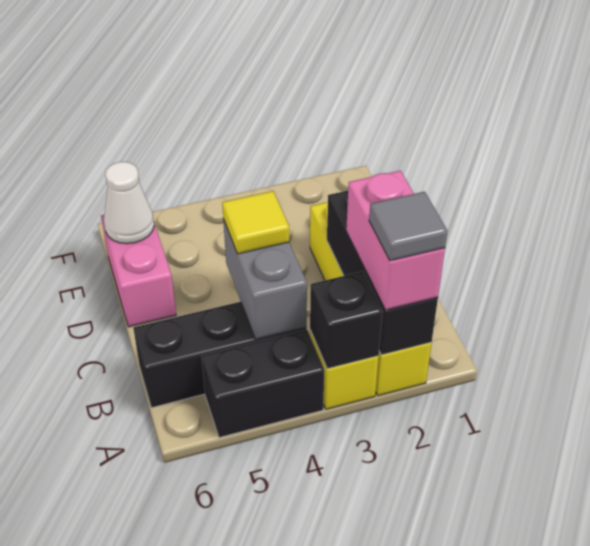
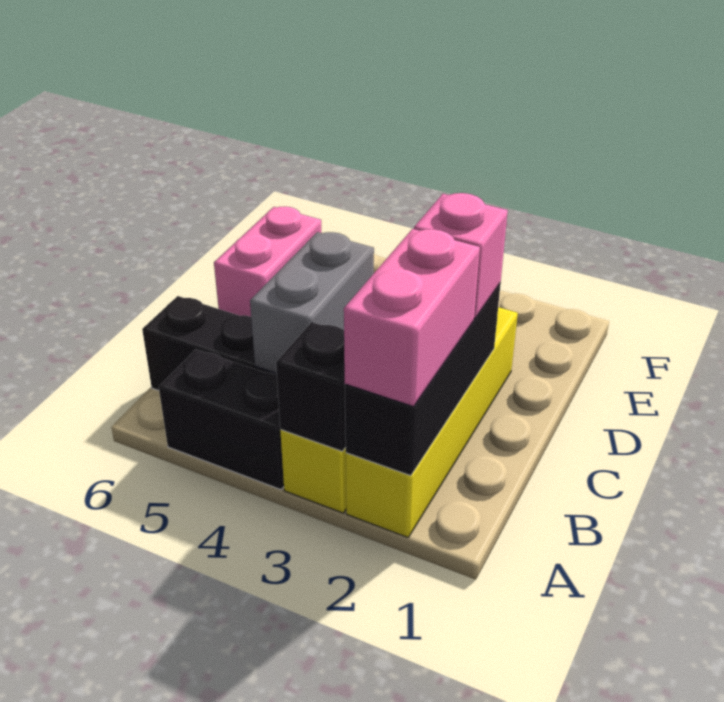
grey tile A2 level 4 -> none
none -> pink brick C2 level 3
yellow tile C4 level 3 -> none
white cone E6 level 2 -> none

